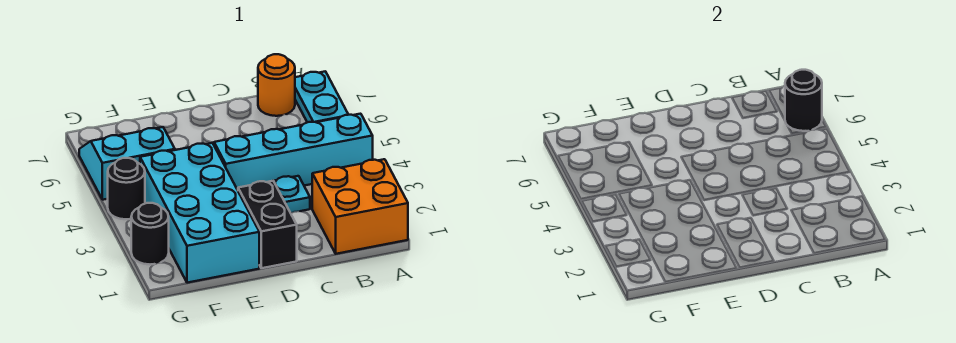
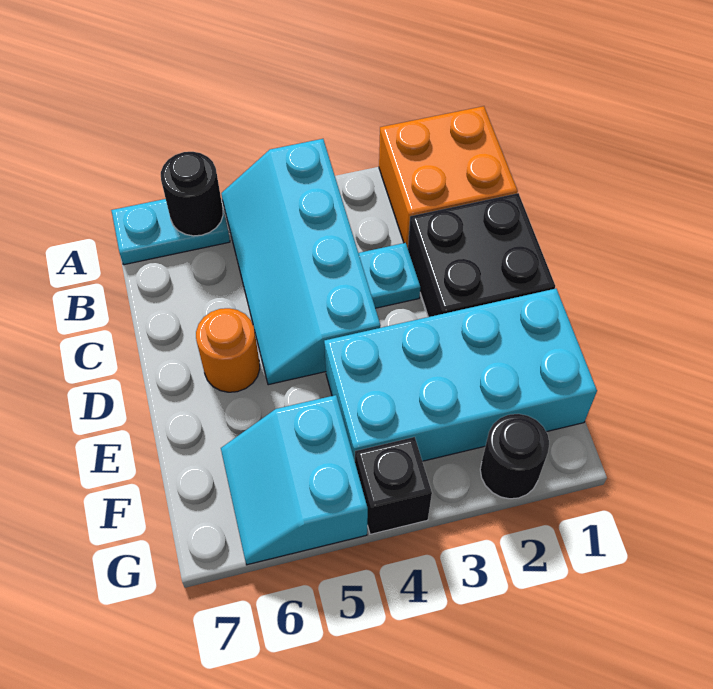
orange round brick B7 level 1 -> orange round brick D6 level 1
black brick D1:D2 level 1 -> black brick C1:D2 level 1
black round brick G4 level 1 -> black brick G4 level 1

